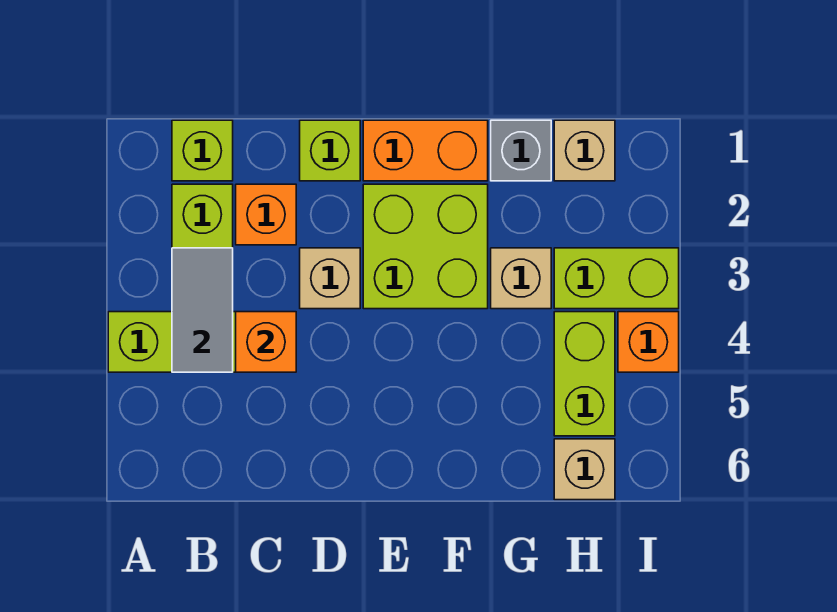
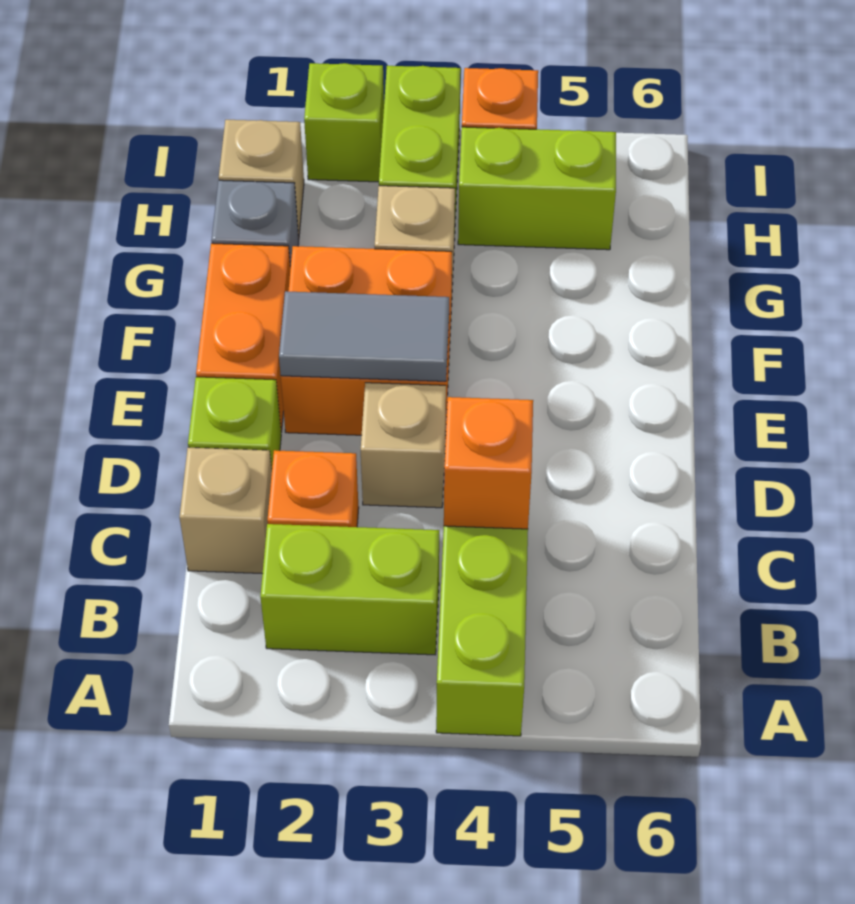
lime brick B1 level 1 -> lime brick I2 level 1
grey tile B3:B4 level 2 -> grey tile E2:E3 level 2
lime brick E2:F3 level 1 -> orange brick E2:F3 level 1
tan brick H6 level 1 -> tan brick C1 level 1

